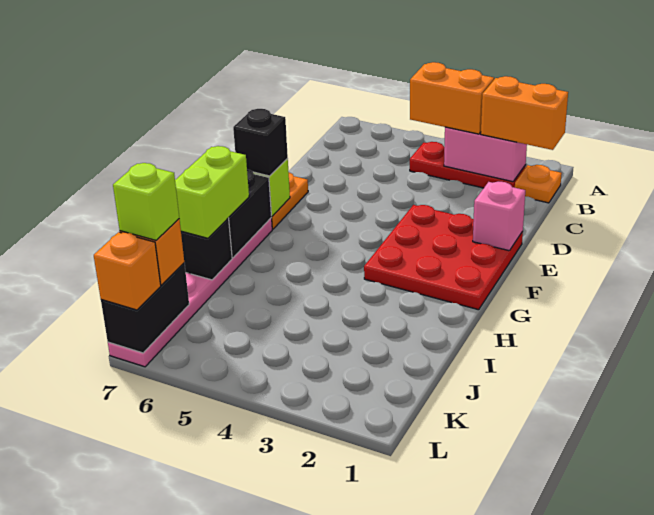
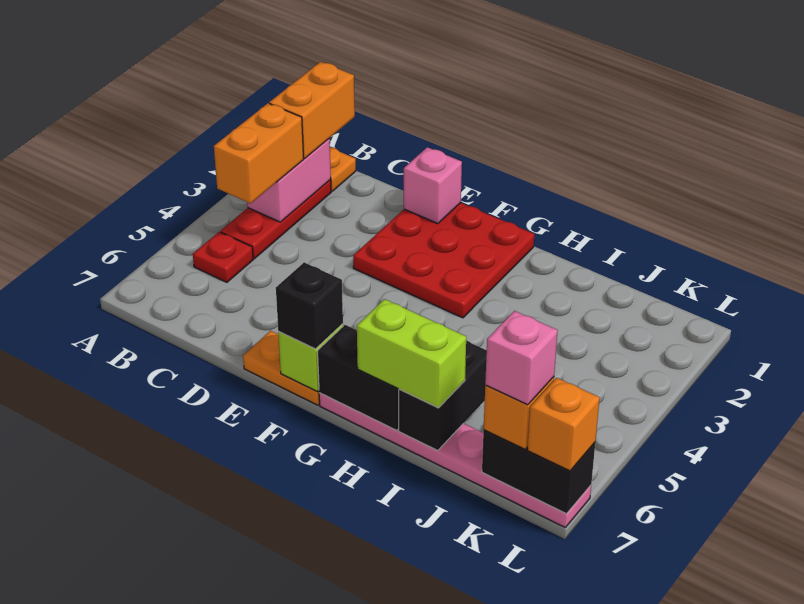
none -> red plate B5 level 1
black brick I7 level 2 -> black brick I6:I7 level 2
lime brick K7 level 4 -> pink brick K7 level 4

